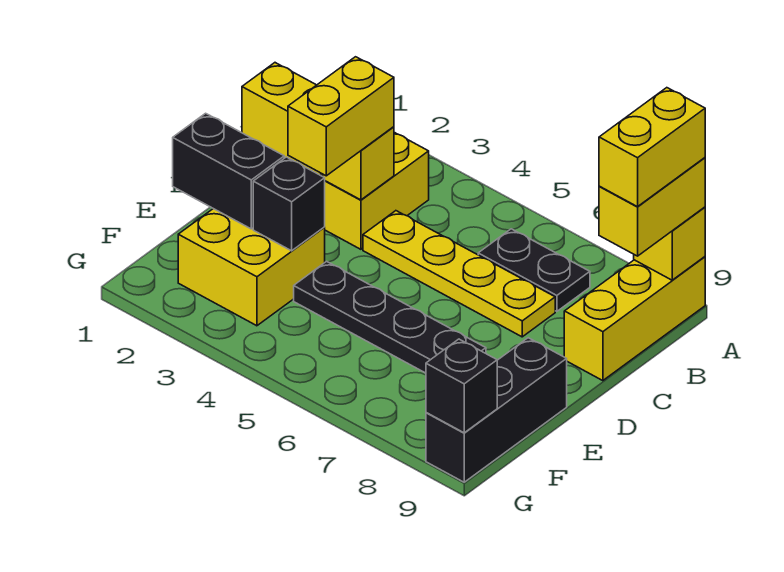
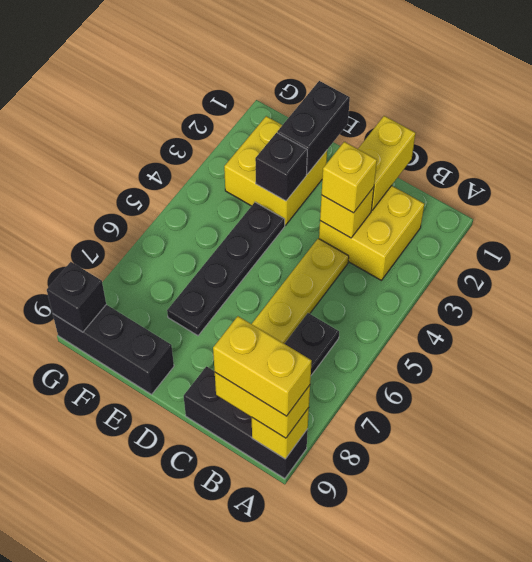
yellow brick A9:C9 level 1 -> black brick A9:C9 level 1
yellow brick C3:D3 level 3 -> yellow brick C3 level 3

